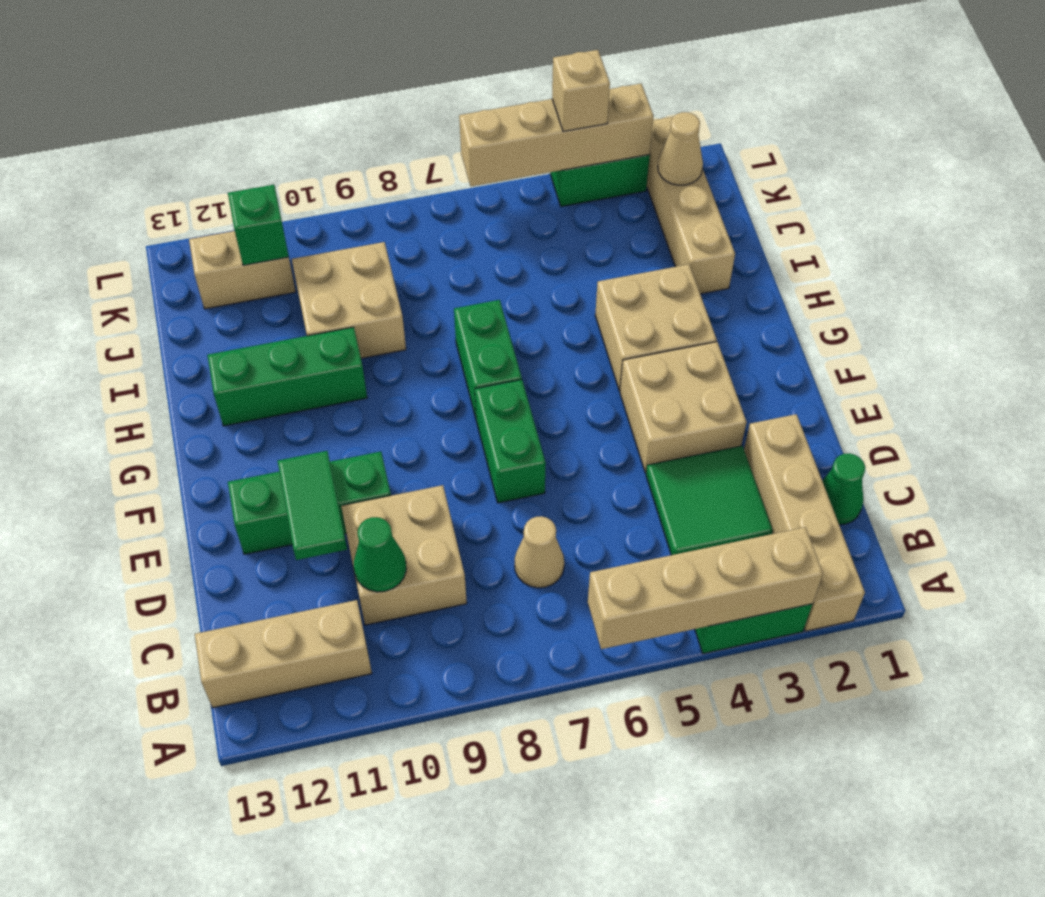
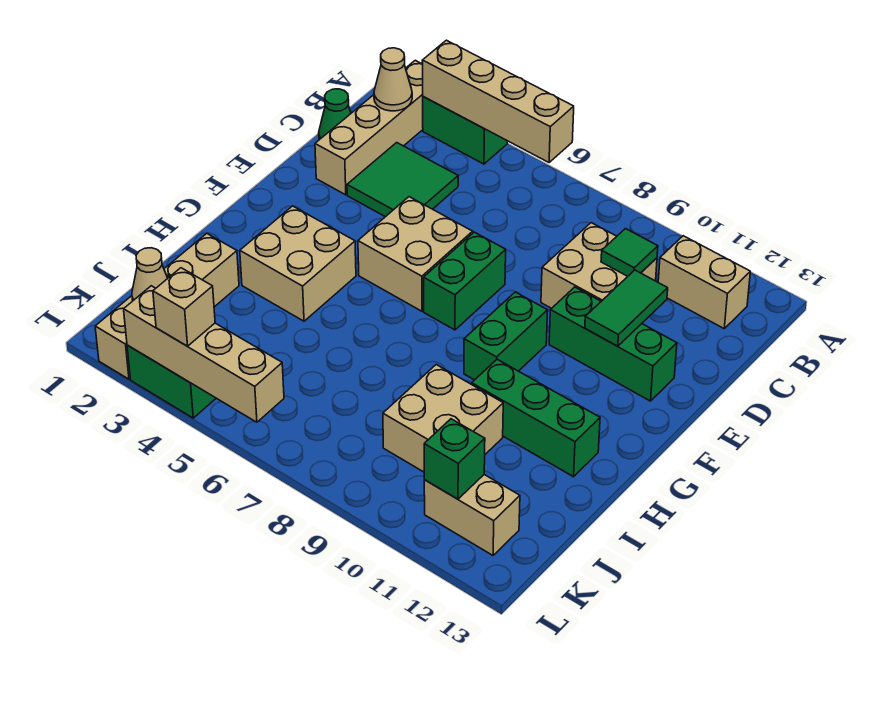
tan brick B11:B13 level 1 -> tan brick B11:B12 level 1
tan cone C7 level 1 -> tan cone B2 level 2
green cone C10 level 2 -> green tile C10 level 2
tan brick E3:F4 level 1 -> tan brick E5:F6 level 1
green brick G7:H7 level 1 -> green brick F9:G9 level 1

